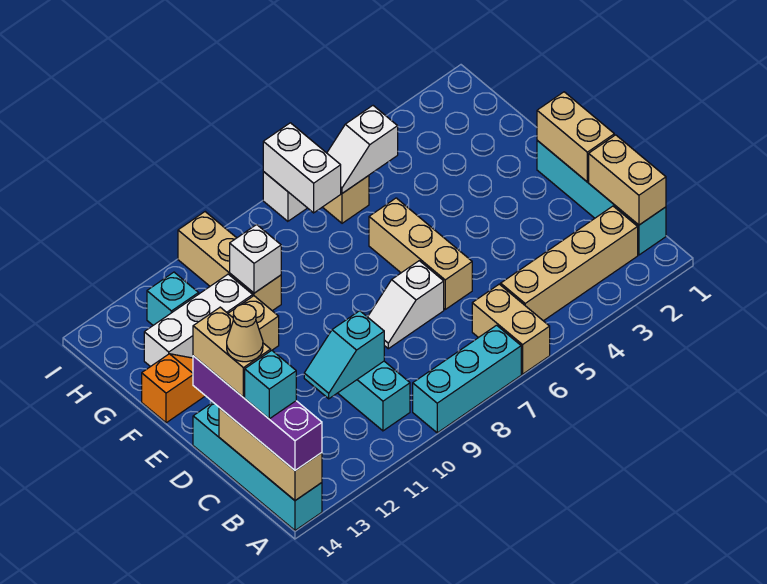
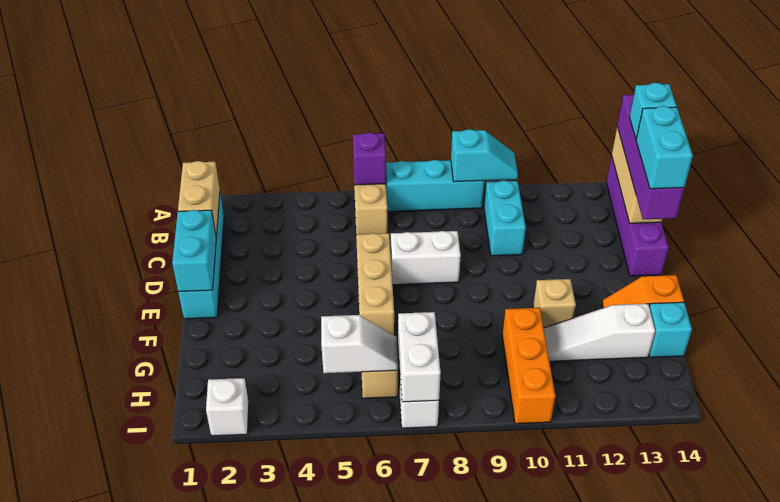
none -> purple brick A6 level 2
cyan brick A14:D14 level 1 -> purple brick A14:D14 level 1
tan brick B2:B5 level 1 -> none
cyan slope C10:C11 level 2 top 10 -> cyan slope A9:A10 level 2 top 9
tan brick C14:D14 level 4 -> cyan brick C14:D14 level 4
tan cone C14 level 5 -> none
tan brick D1:E1 level 2 -> cyan brick D1:E1 level 2
white slope D7:D8 level 1 top 7 -> white brick D7:D8 level 1
tan brick G10:I10 level 1 -> orange brick G10:I10 level 1
white brick G10 level 2 -> white brick I2 level 1
white brick G11:G13 level 1 -> white slope G11:G13 level 1 top 13
cyan brick H12 level 1 -> cyan brick G14 level 1

